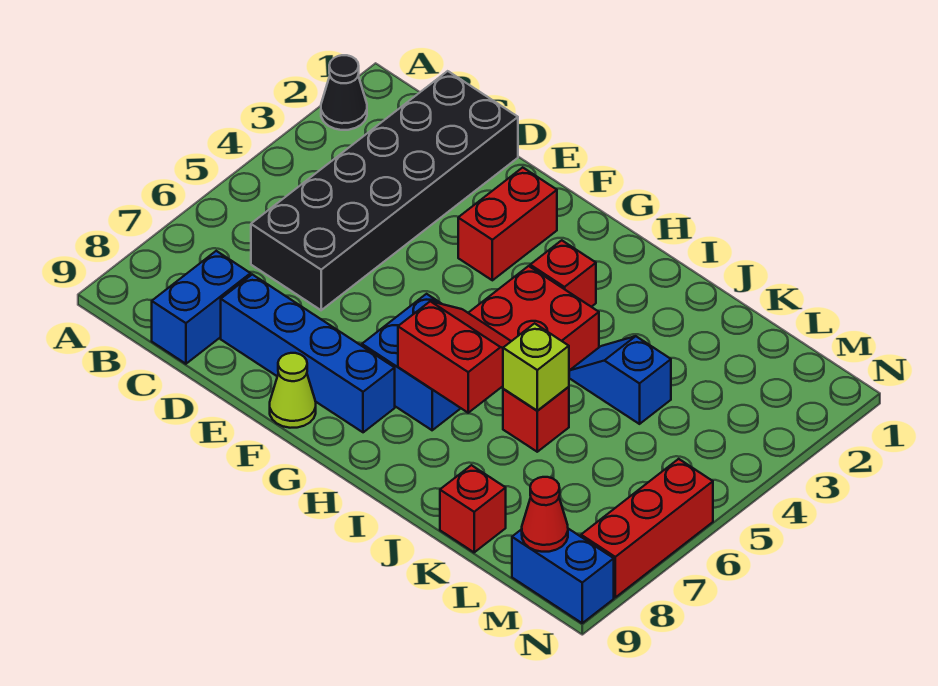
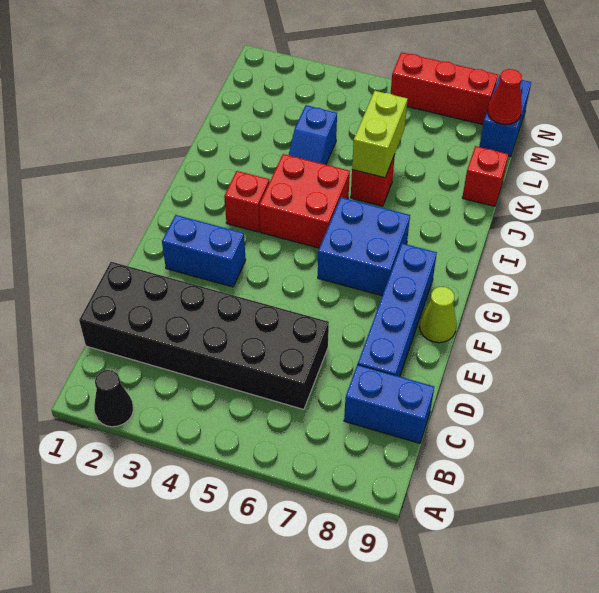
red brick F2:F3 level 1 -> blue brick F2:F3 level 1
red slope H6:I7 level 2 top 7 -> none
lime brick J6 level 2 -> lime brick J6:K6 level 2

